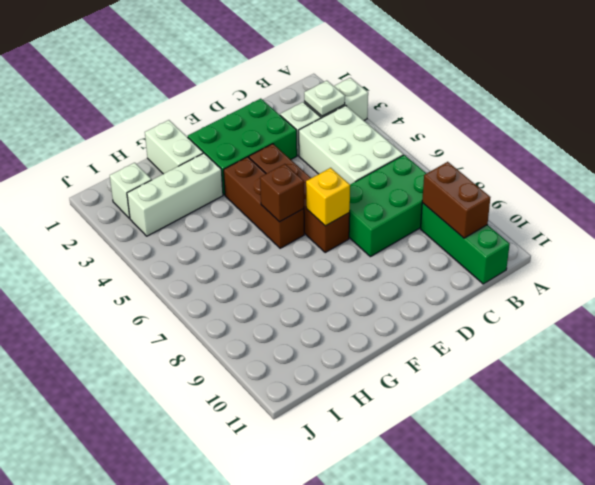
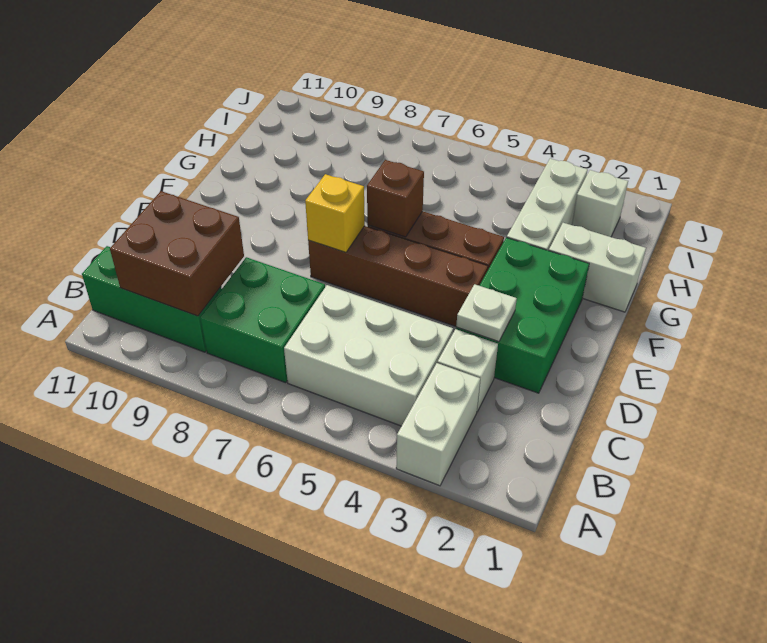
white plate B3 level 2 -> white plate D3 level 2
green brick B7:D8 level 1 -> green brick B7:C8 level 1
brown brick B9:B10 level 2 -> brown brick B9:C10 level 2

